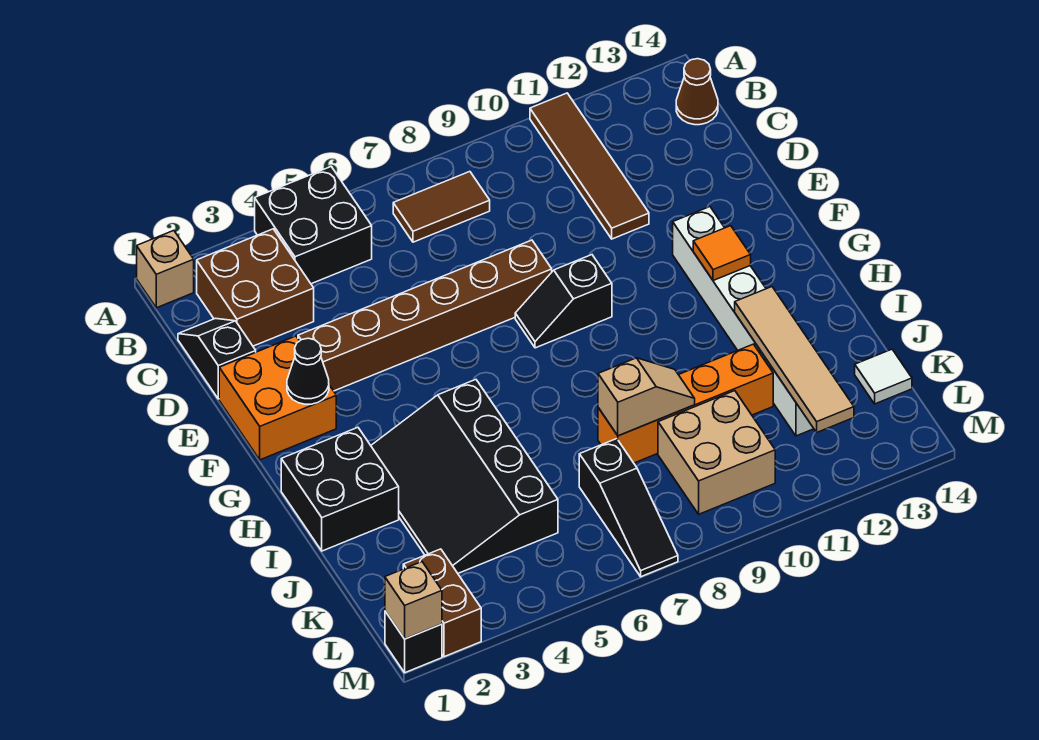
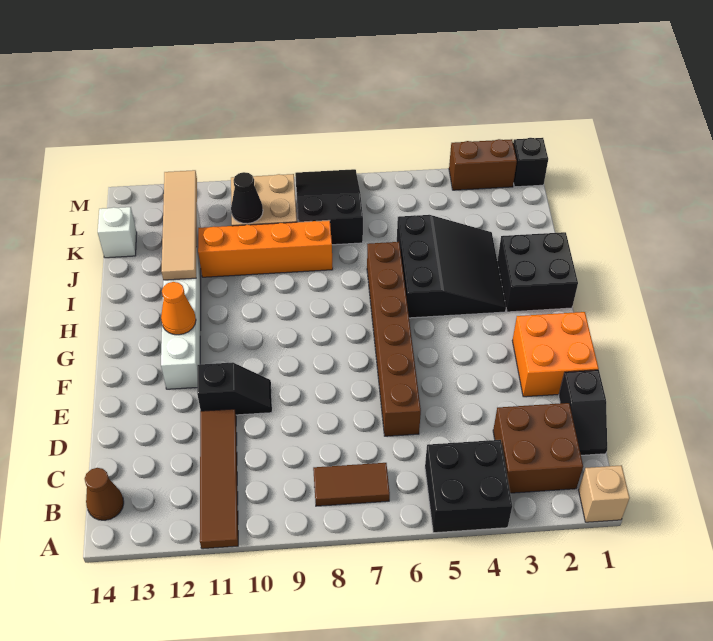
brown brick E3:E8 level 1 -> brown brick D6:I6 level 1
black cone F2 level 2 -> black cone K10 level 2
black slope F8:F9 level 1 top 9 -> black slope E10:E11 level 1 top 11
orange tile G12 level 2 -> orange cone G12 level 2
black slope H3:K5 level 1 top 5 -> black slope H3:J5 level 1 top 5
tan slope J8:J9 level 2 top 8 -> none
black slope K7:M7 level 1 top K -> black slope K7:M8 level 1 top K
white tile K14 level 1 -> white brick K14 level 1
brown brick L2:M2 level 1 -> brown brick M2:M3 level 1
tan brick M1 level 2 -> none

